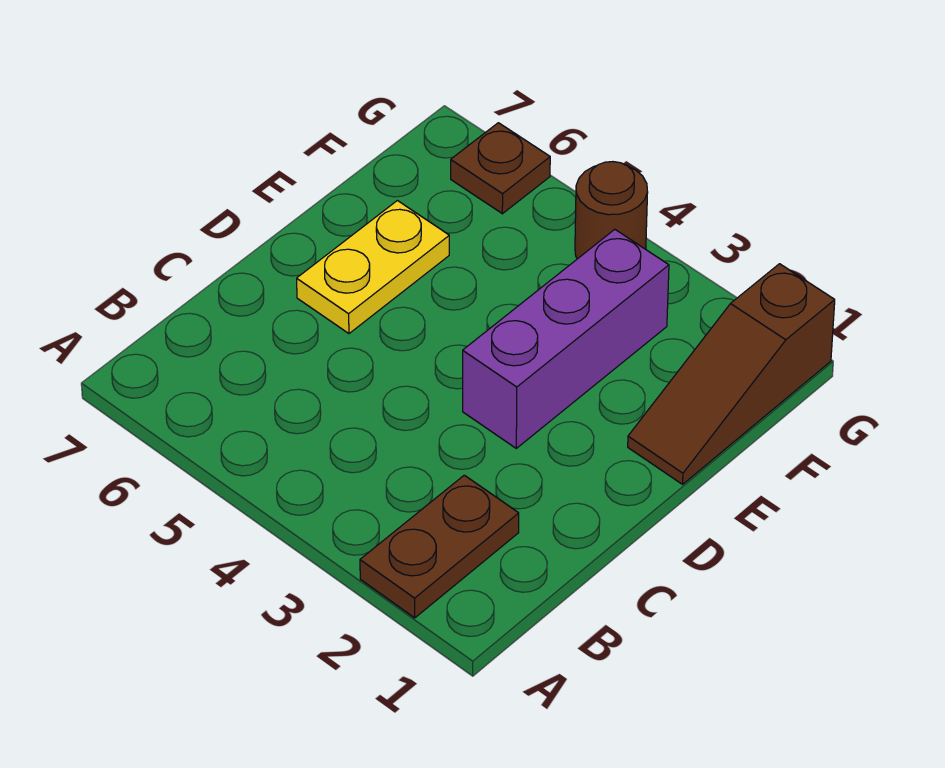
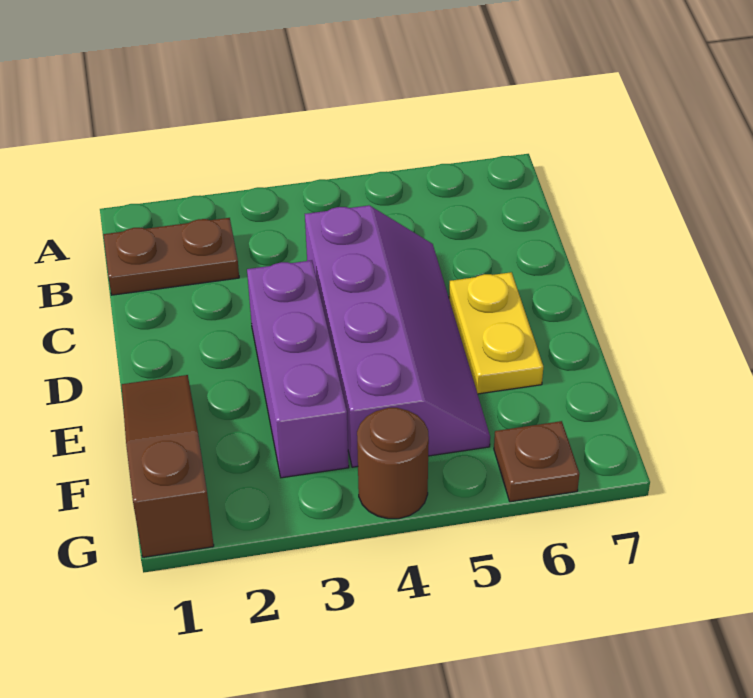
brown plate A2:B2 level 1 -> brown plate B1:B2 level 1
none -> purple slope C4:F5 level 1 top 4

